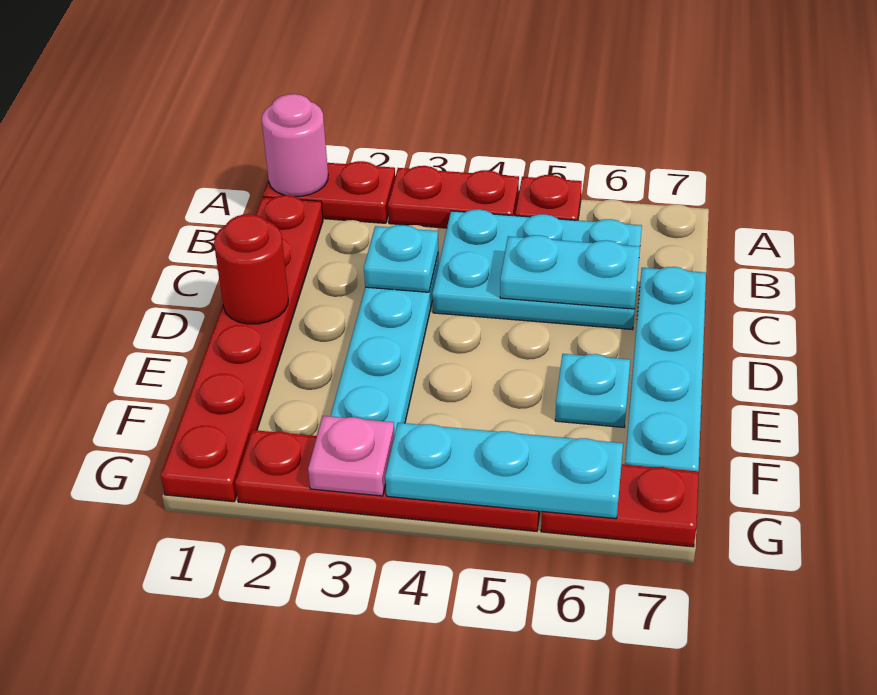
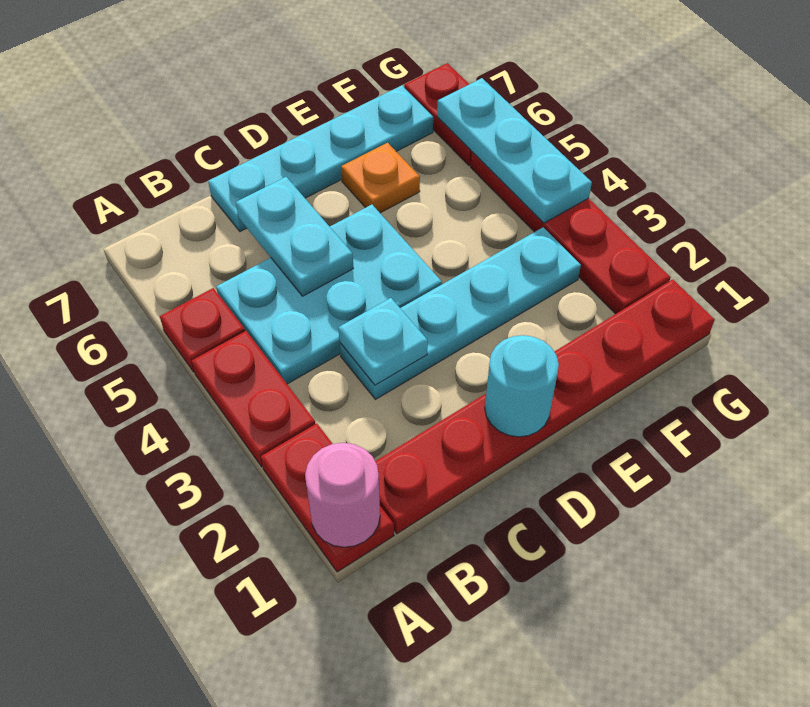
cyan plate B4:C6 level 1 -> cyan plate B4:D5 level 1
red round brick D1 level 2 -> cyan round brick D1 level 2
cyan plate E6 level 1 -> orange plate E6 level 1
pink plate G3 level 2 -> none

